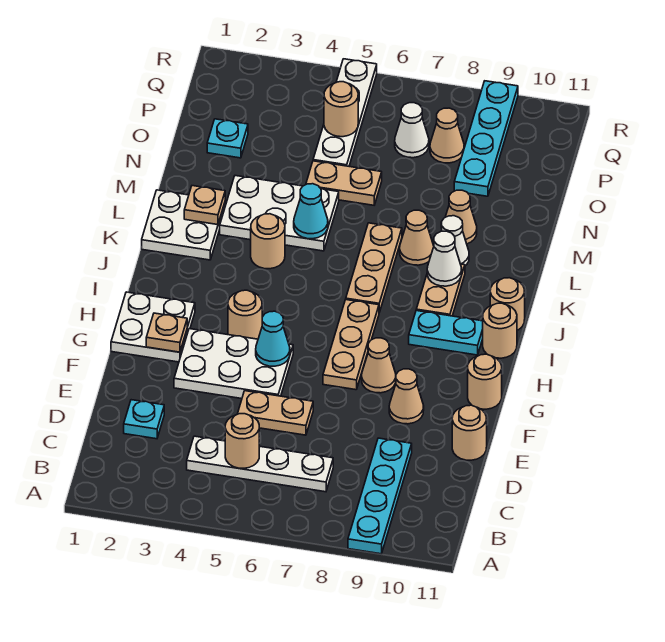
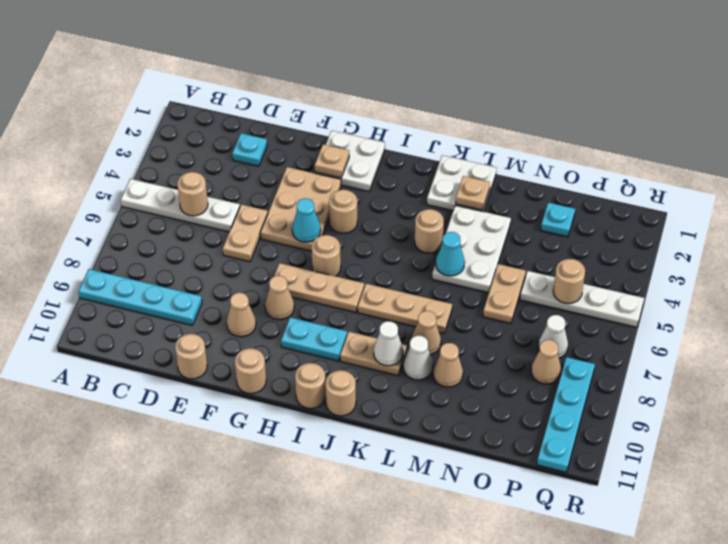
white plate C4:C7 level 1 -> white plate A5:D5 level 1
white plate F3:G5 level 1 -> tan plate F3:G5 level 1
none -> tan round brick H6 level 1
cyan plate I9:I10 level 1 -> cyan plate H9:I9 level 1
cyan plate O9:R9 level 1 -> cyan plate Q8:Q11 level 1

